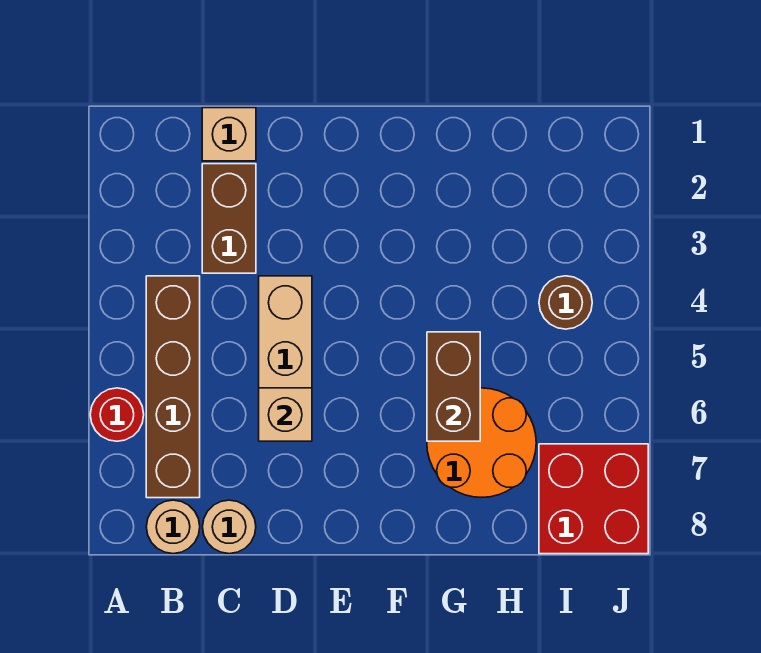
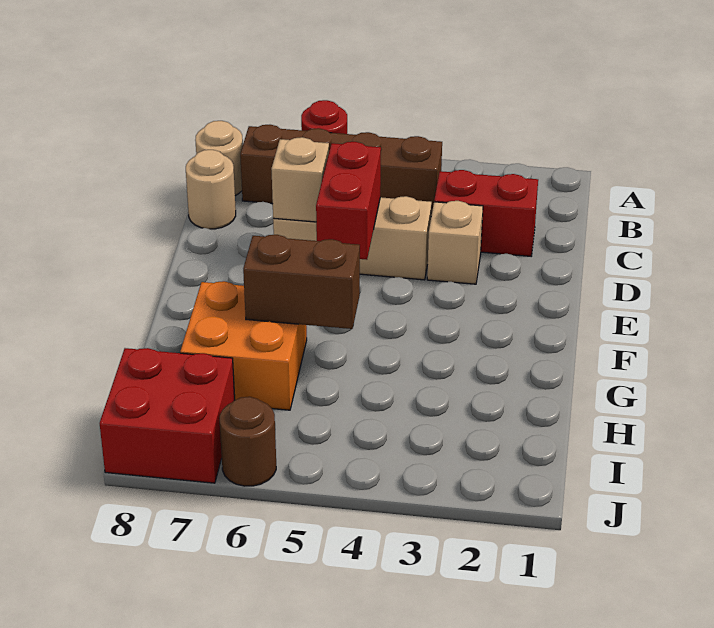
tan brick C1 level 1 -> tan brick D3 level 1
brown brick C2:C3 level 1 -> red brick C2:C3 level 1
none -> red brick D5:E5 level 2
orange round brick G6:H7 level 1 -> orange brick G6:H7 level 1
brown round brick I4 level 1 -> brown round brick J6 level 1

